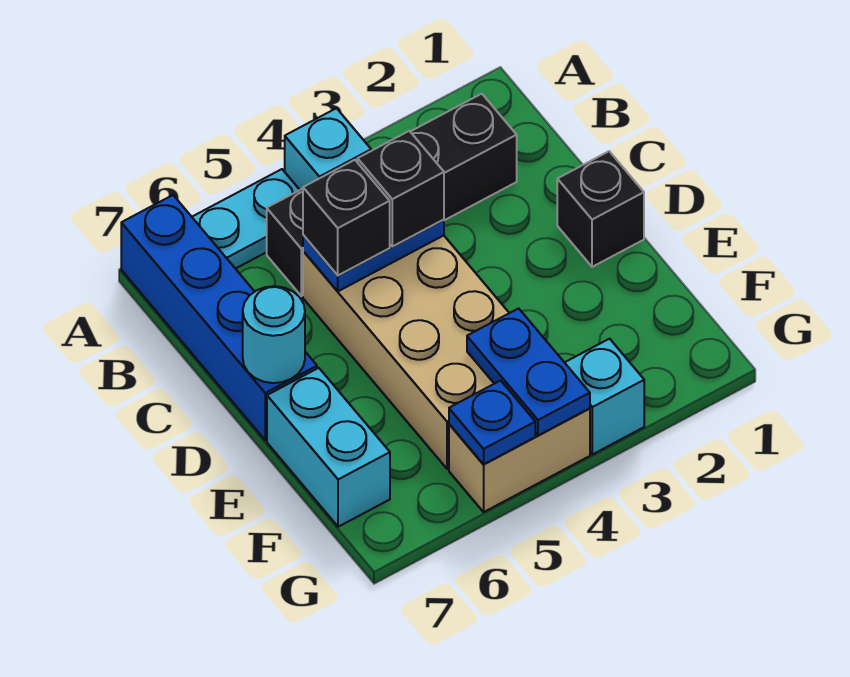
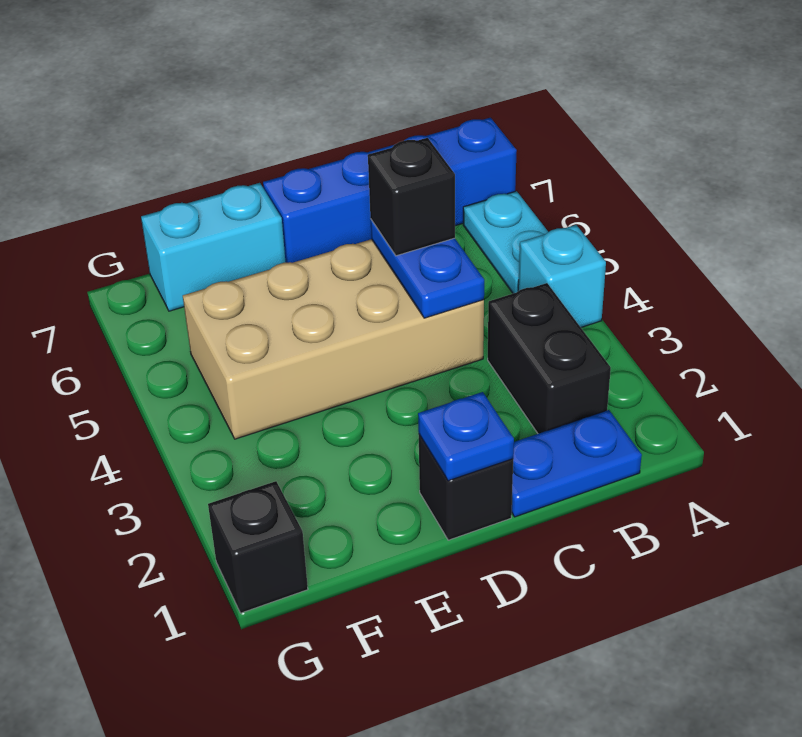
black brick B2:B5 level 1 -> black brick B2:B3 level 1
black brick C4 level 3 -> black brick G1 level 1
cyan round brick D7 level 2 -> none
blue plate F4:G4 level 2 -> blue plate B1:C1 level 1
cyan brick G3 level 1 -> none
tan brick G4:G5 level 1 -> none
blue plate G5 level 2 -> blue plate D1 level 2

